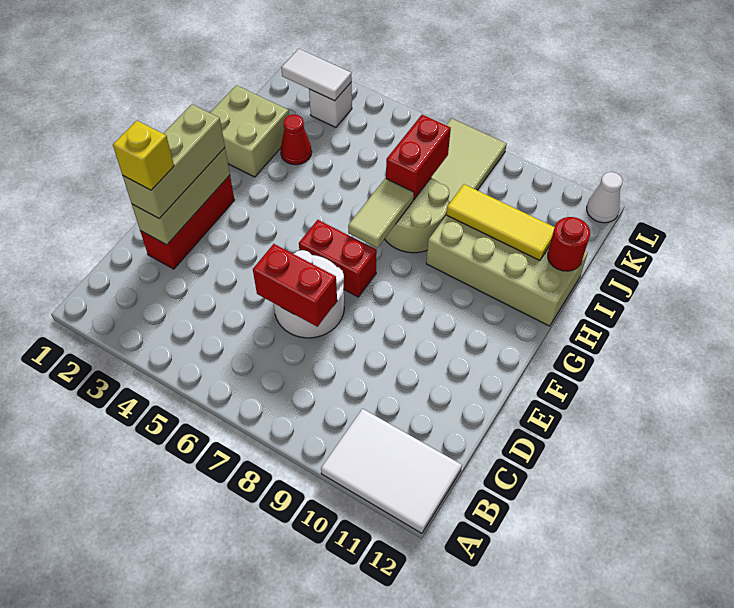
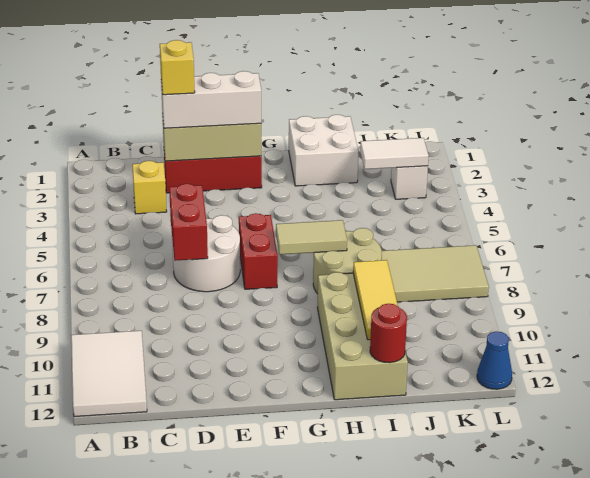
none -> yellow brick C3 level 1
tan brick D2:F2 level 3 -> white brick D2:F2 level 3
tan brick H1:I2 level 1 -> white brick H1:I2 level 1
red cone I3 level 1 -> none
red brick I7:J7 level 2 -> none
white tile K2:K3 level 2 -> white tile J3:K3 level 2
white cone L12 level 1 -> blue cone L12 level 1

